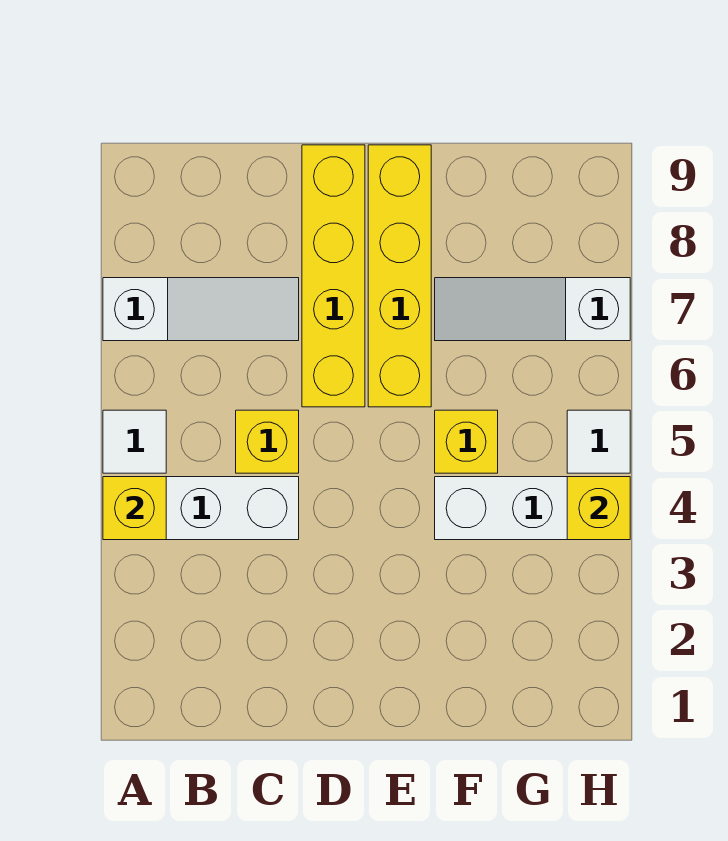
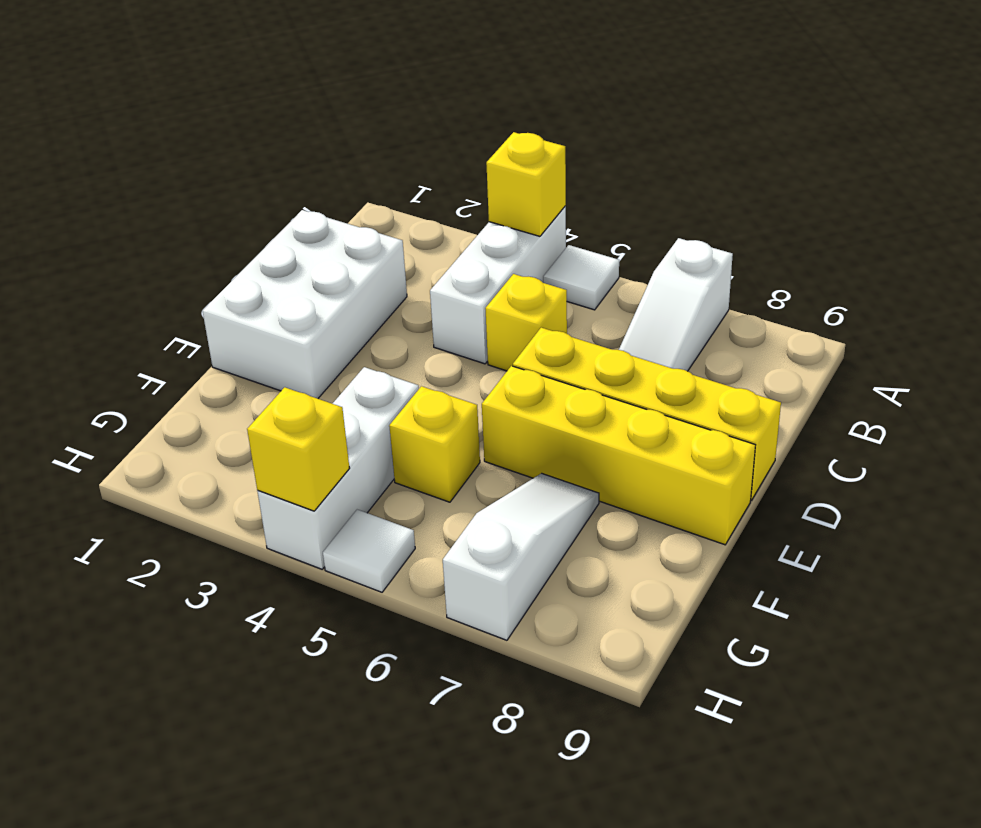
none -> white brick C1:E2 level 1

